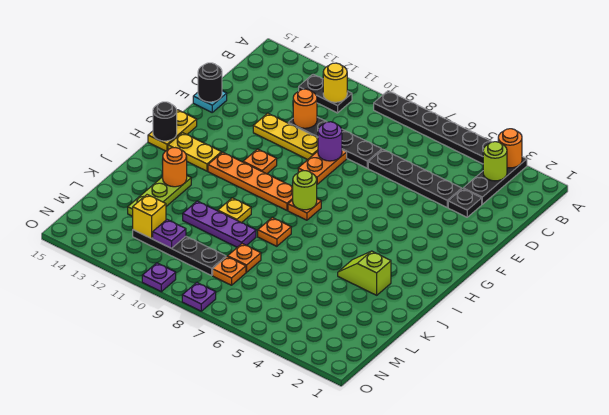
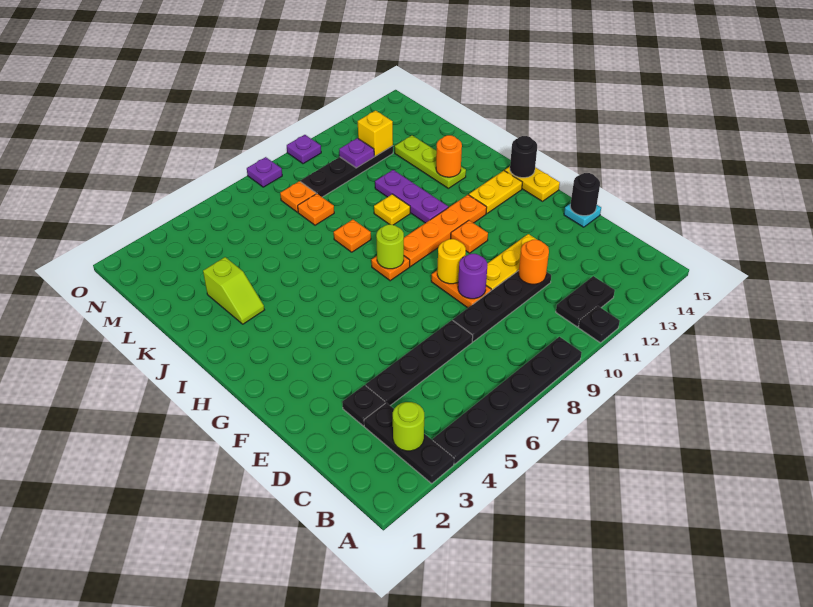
orange round brick A3 level 2 -> none
none -> black plate A11 level 1
yellow round brick B11 level 2 -> yellow round brick F9 level 2
lime slope J3:J4 level 1 top 3 -> lime slope J3:K3 level 1 top K
purple plate K9:K11 level 1 -> purple plate I11:K11 level 1

